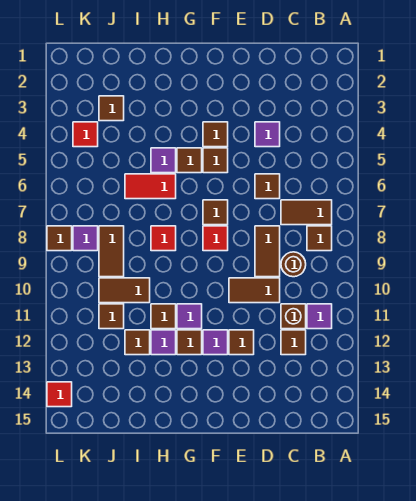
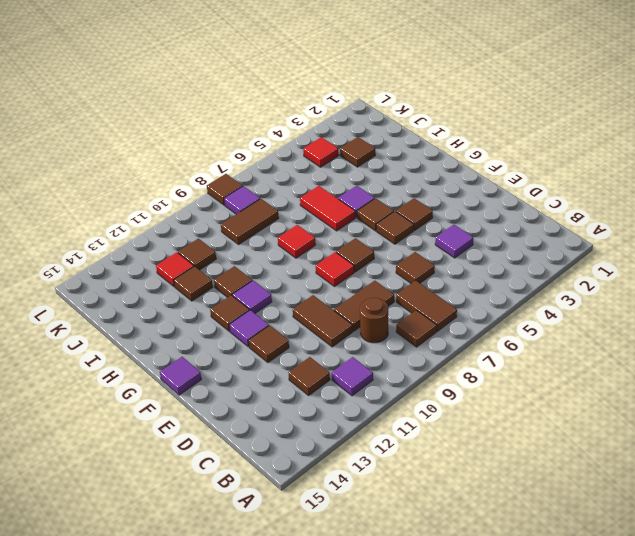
brown brick C11 level 1 -> none
purple tile H12 level 1 -> purple tile F15 level 1
brown tile I10:J10 level 1 -> none
red tile L14 level 1 -> red tile J12 level 1

